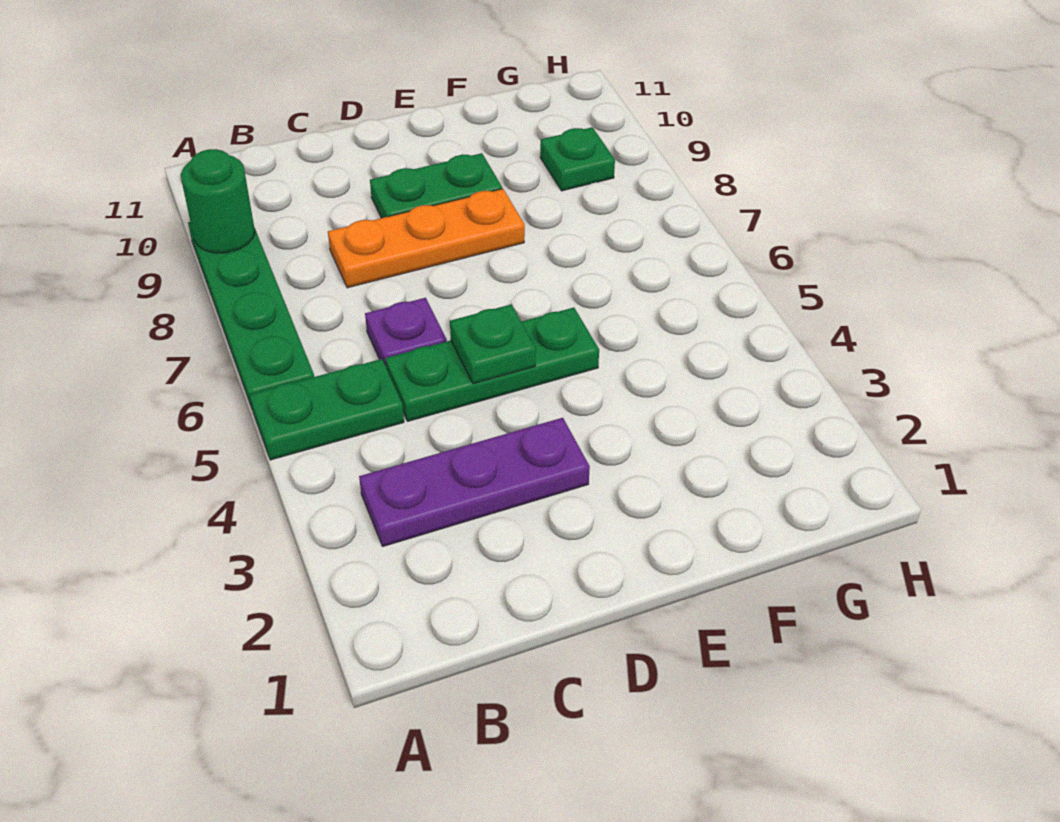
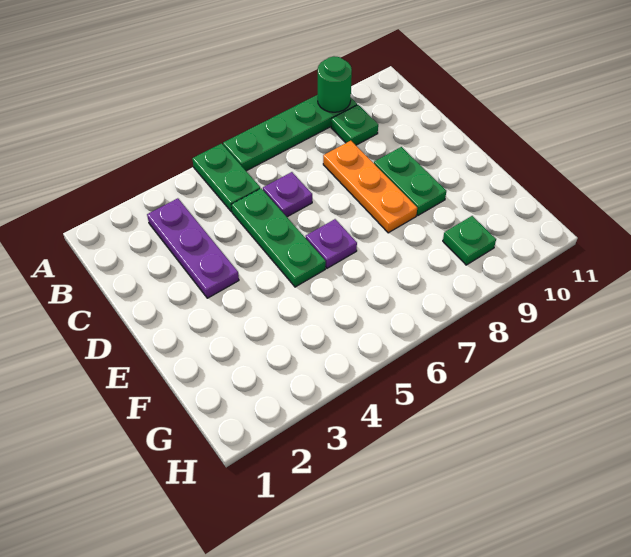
green plate D5 level 2 -> green plate B9 level 1
none -> purple plate E6 level 1

